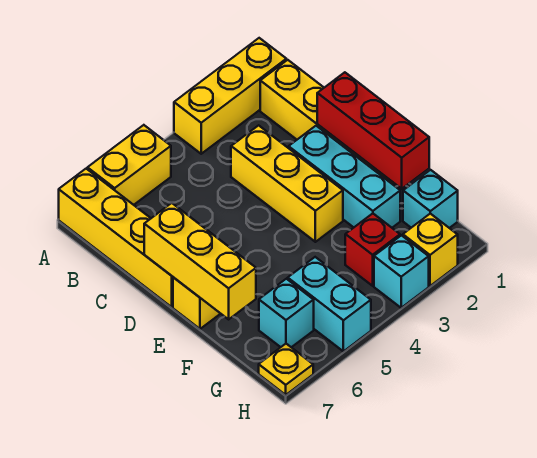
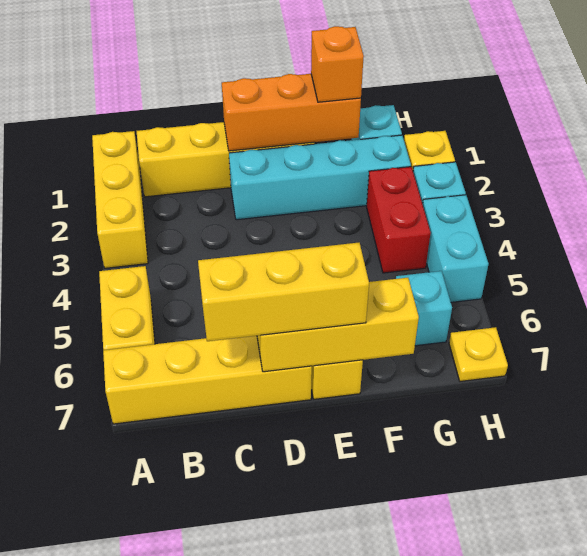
yellow brick C3:E3 level 1 -> yellow brick C7:E7 level 3
red brick D1:F1 level 2 -> orange brick D1:F1 level 2
cyan brick D2:F2 level 1 -> cyan brick D2:G2 level 1
none -> orange brick F1 level 3
red brick G3 level 1 -> red brick G3:G4 level 1
cyan brick G5:H5 level 1 -> cyan brick H4:H5 level 1

